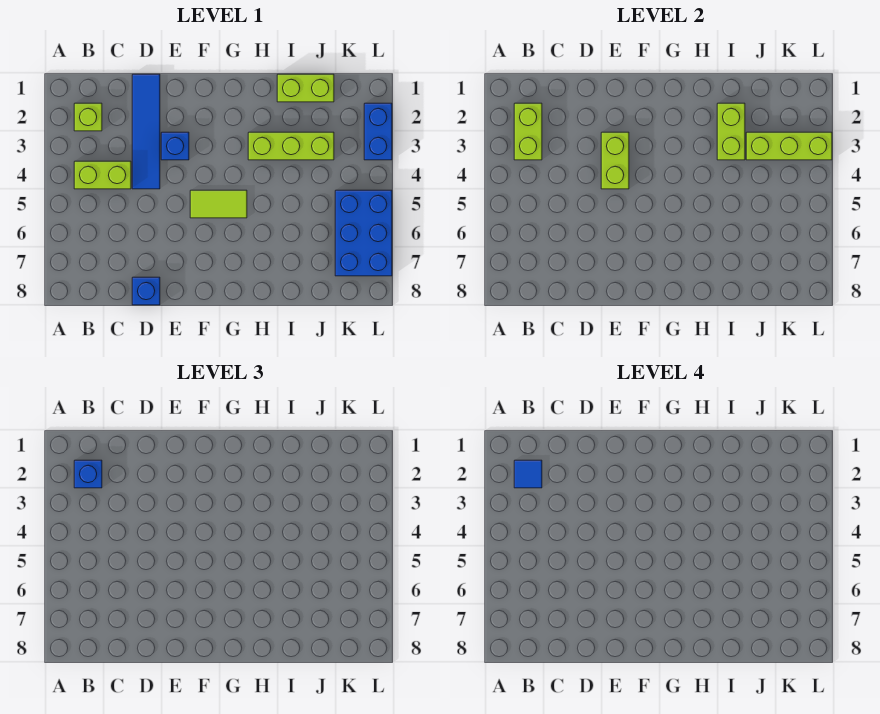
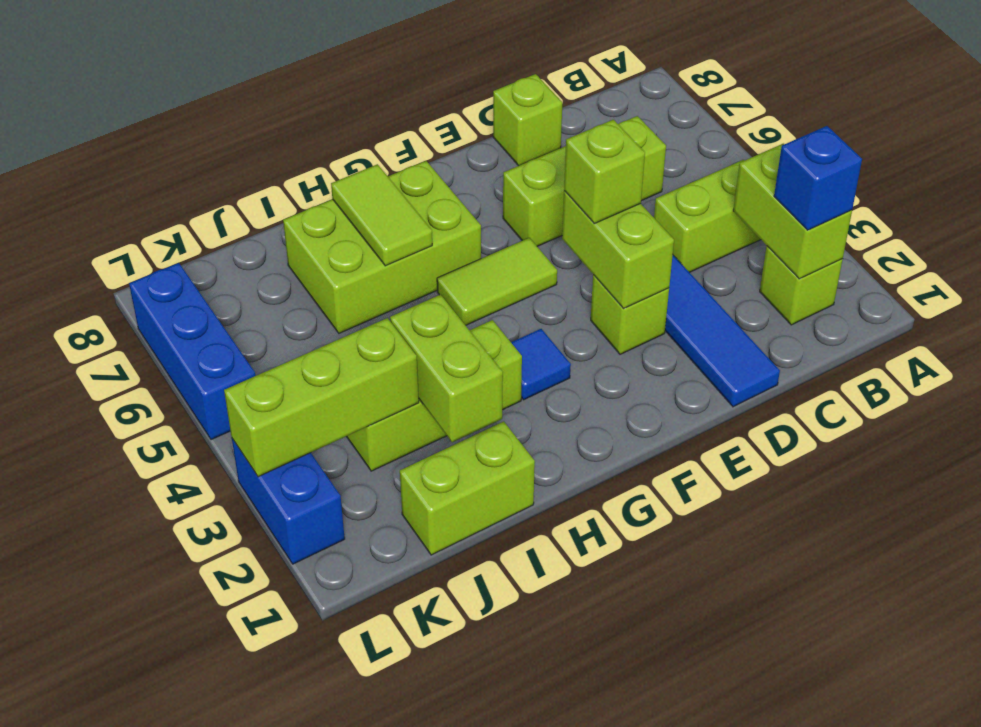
blue tile B2 level 4 -> blue tile G3 level 1
none -> lime brick C6:E6 level 1
blue brick D8 level 1 -> lime brick D8 level 1
blue brick E3 level 1 -> lime brick E3 level 1
none -> lime brick E4 level 3
none -> lime brick G6:I7 level 1
none -> lime tile H6:H7 level 2
blue brick K5:L7 level 1 -> blue brick L5:L7 level 1

